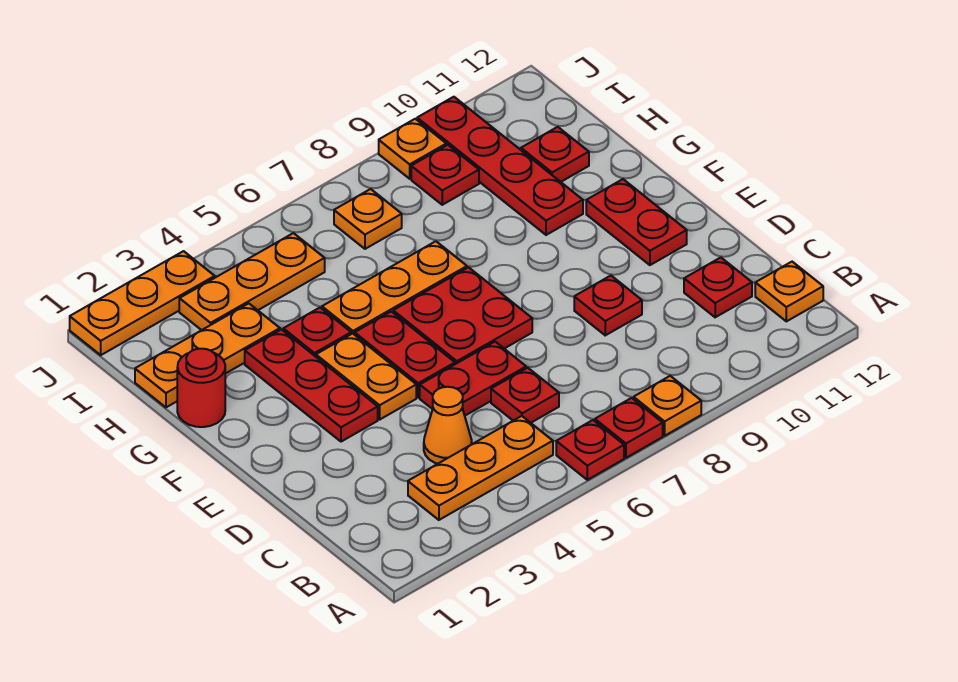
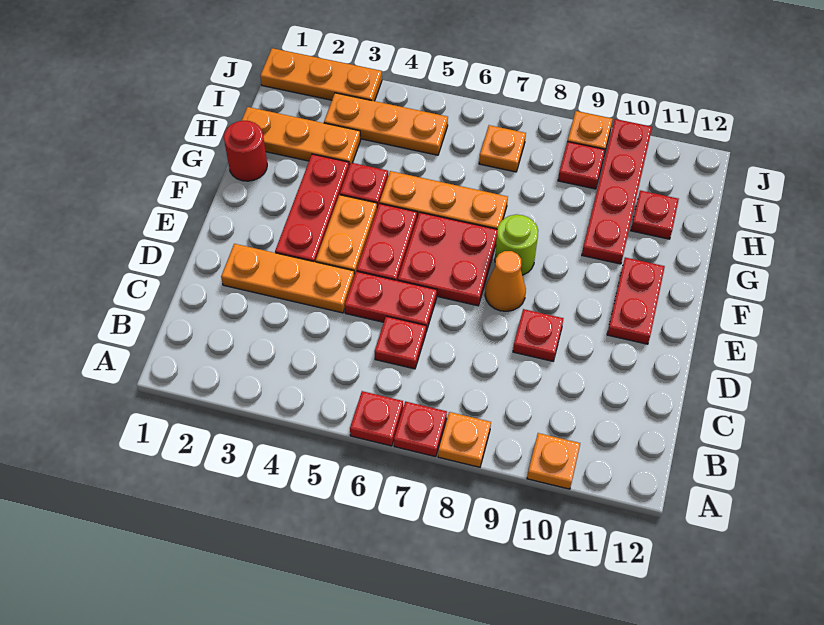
orange plate B3:B5 level 1 -> orange plate D2:D4 level 1
orange plate B12 level 1 -> orange plate A10 level 1
orange cone C4 level 1 -> orange cone E8 level 1
red plate C11 level 1 -> none
none -> lime round brick F8 level 1

